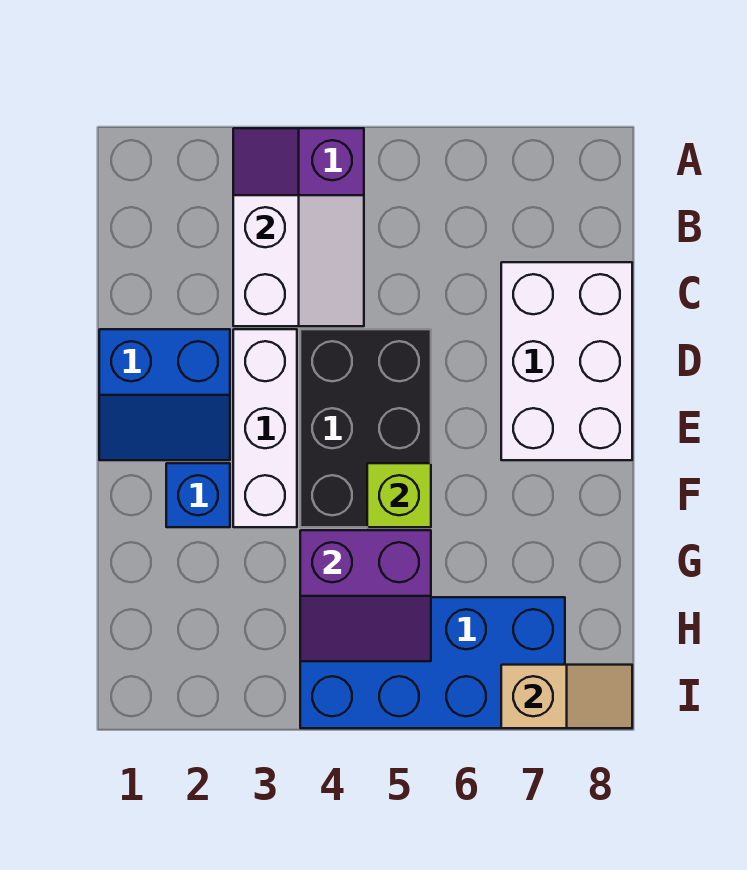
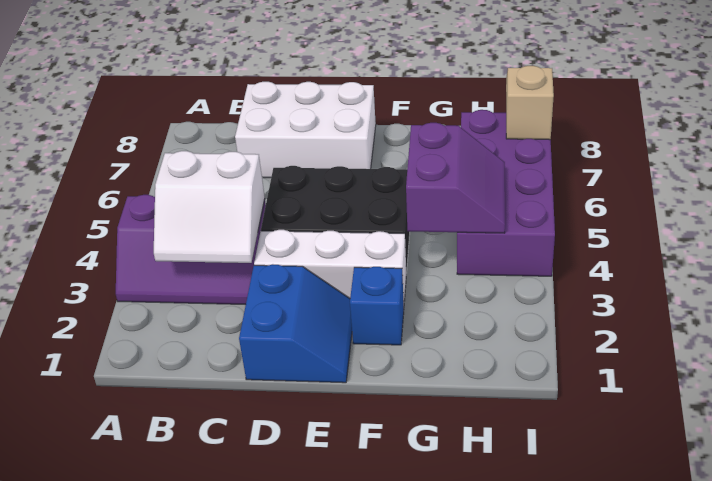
white slope B3:C4 level 2 top 3 -> white slope B3:C4 level 2 top 4
lime brick F5 level 2 -> none
blue brick H4:I7 level 1 -> purple brick H4:I7 level 1

